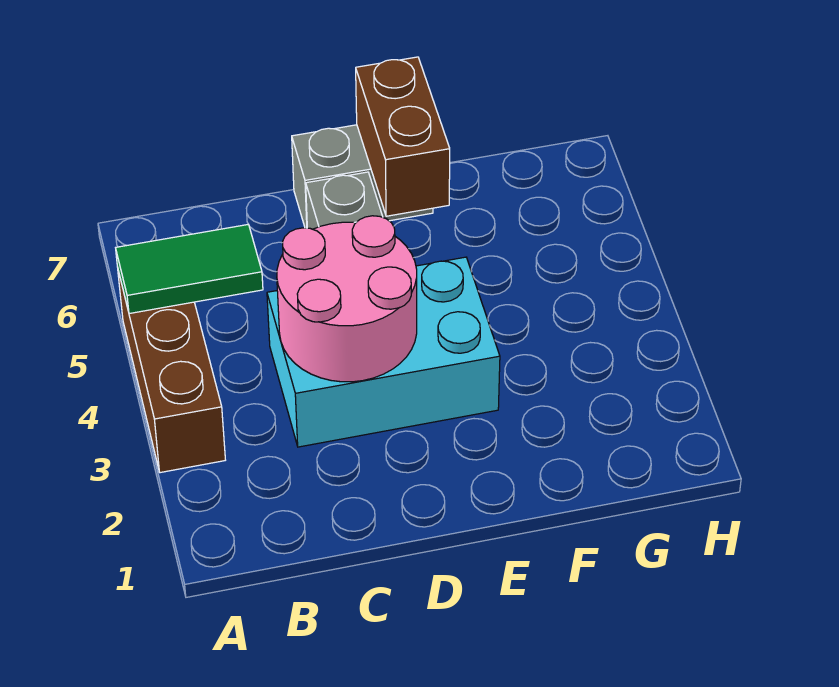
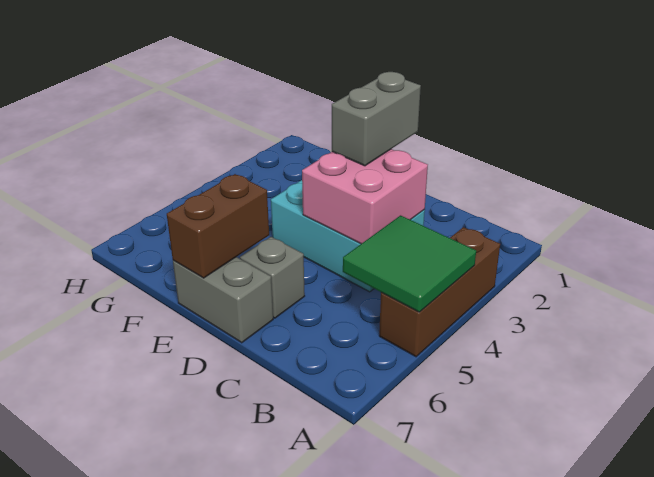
green tile A5:B5 level 2 -> green tile A4:B5 level 2
pink round brick C3:D4 level 2 -> pink brick C3:D4 level 2
none -> grey brick D2:D3 level 3

